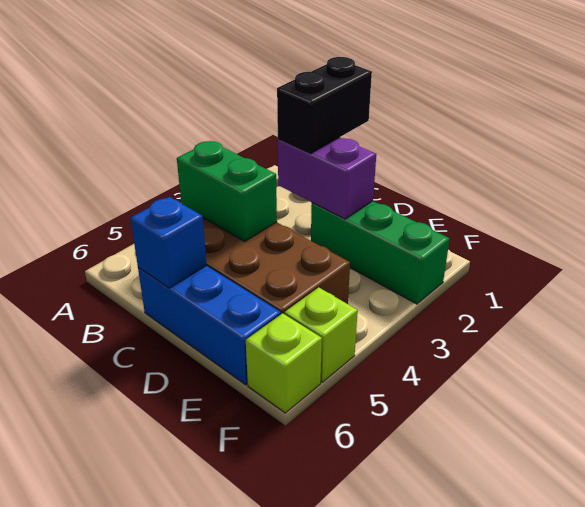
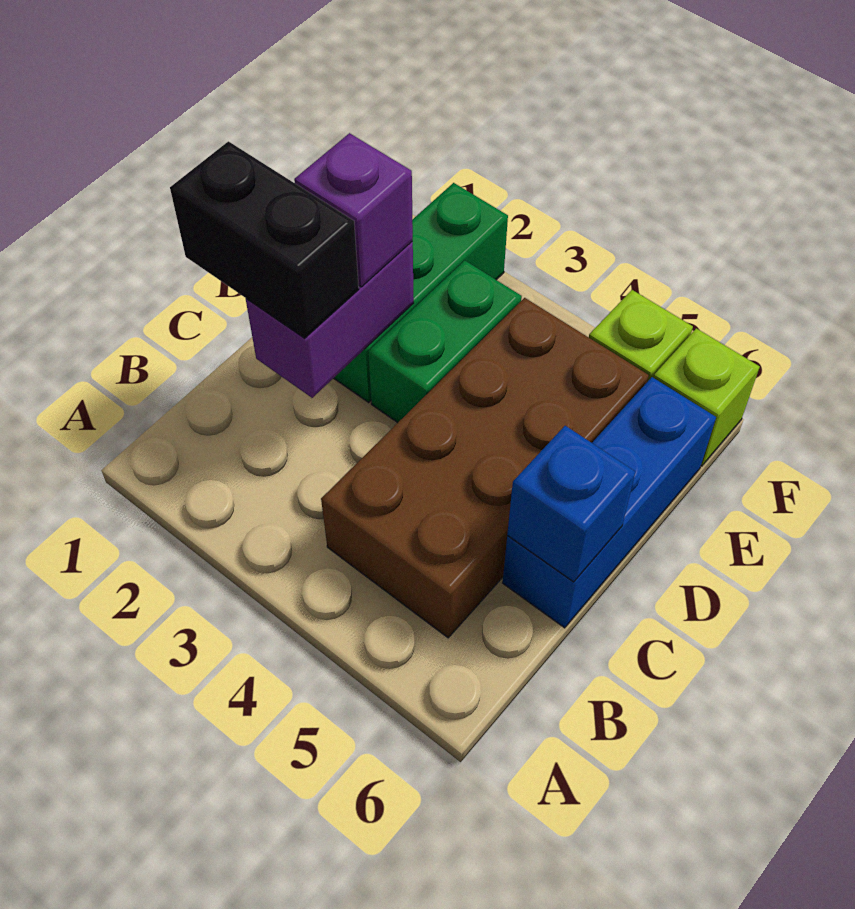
green brick B4:C4 level 2 -> green brick D3:E3 level 1
none -> purple brick D2 level 3

